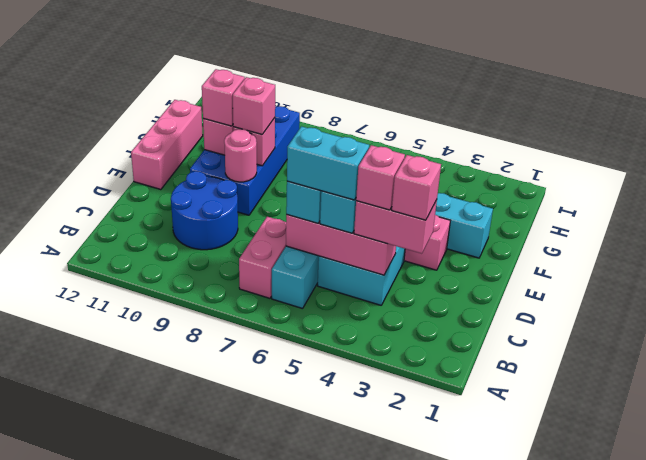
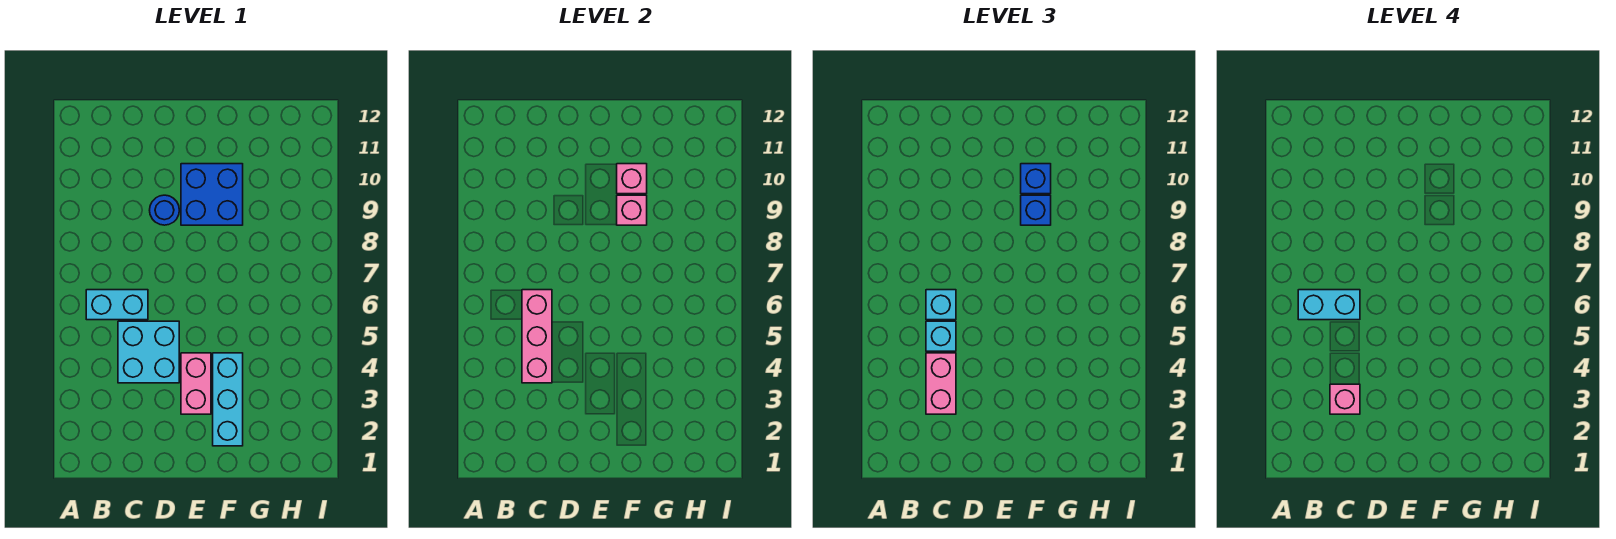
pink brick B7:C7 level 1 -> none
pink brick C4 level 4 -> none
cyan brick C5:C6 level 4 -> cyan brick B6:C6 level 4
blue round brick C9:D10 level 1 -> blue round brick D9 level 1
blue brick E9:H10 level 1 -> blue brick E9:F10 level 1
pink round brick E9 level 2 -> none
pink brick E12:G12 level 1 -> none
pink brick F9 level 3 -> blue brick F9 level 3
pink brick F10 level 3 -> blue brick F10 level 3

